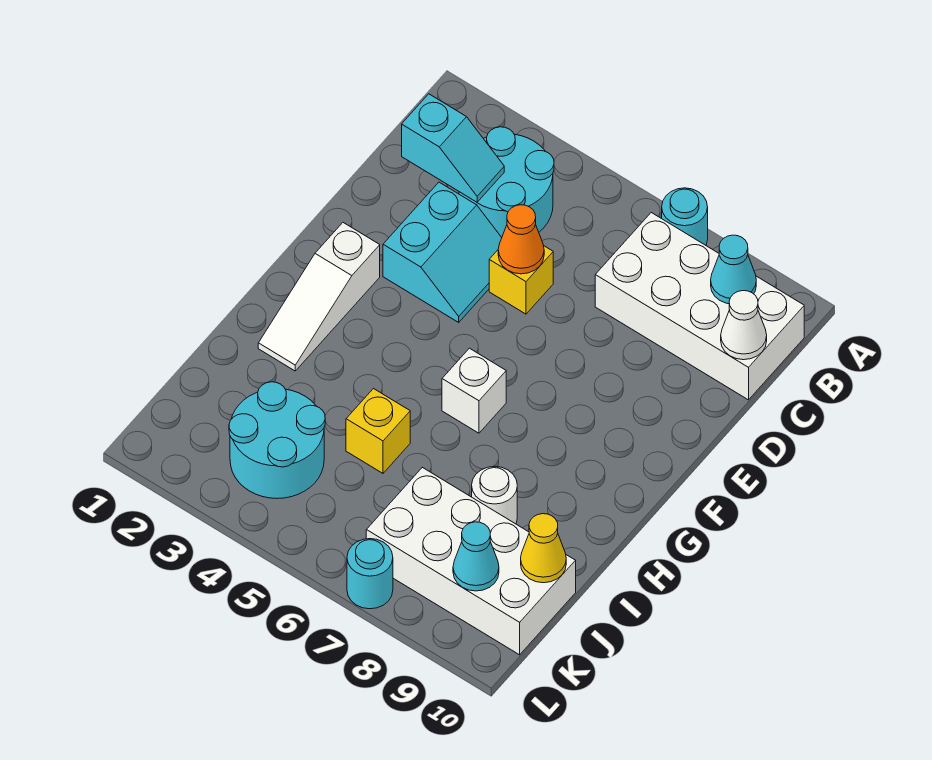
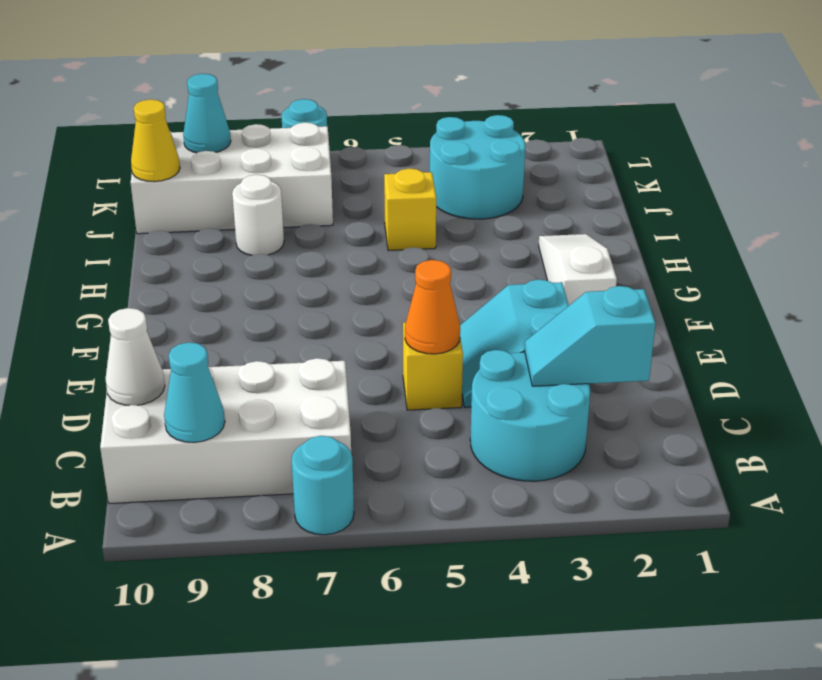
white brick G6 level 1 -> none

